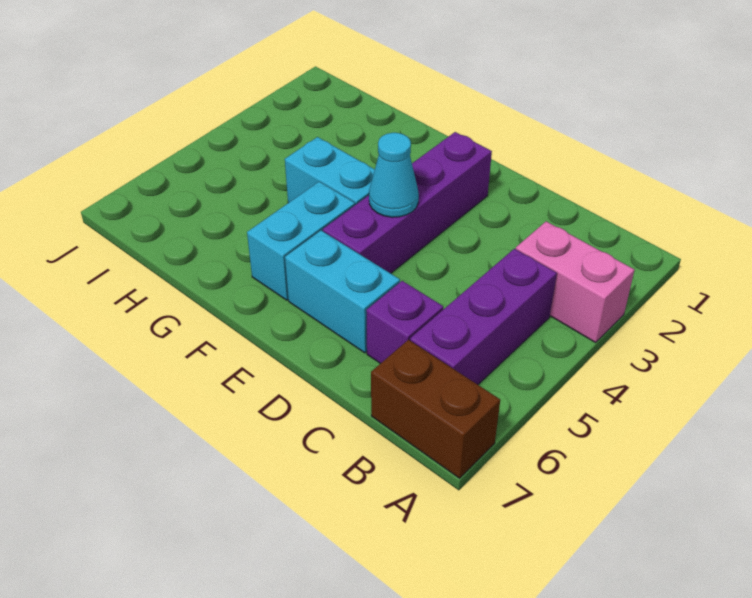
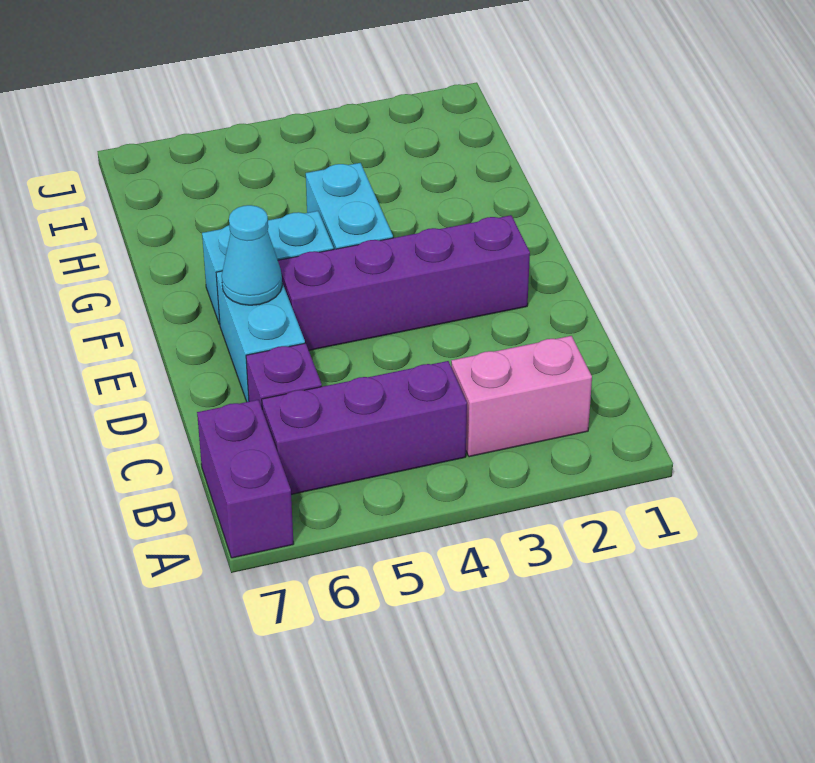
pink brick A3:B3 level 1 -> pink brick B2:B3 level 1
brown brick A7:B7 level 1 -> purple brick A7:B7 level 1
cyan cone E4 level 2 -> cyan cone E6 level 2

